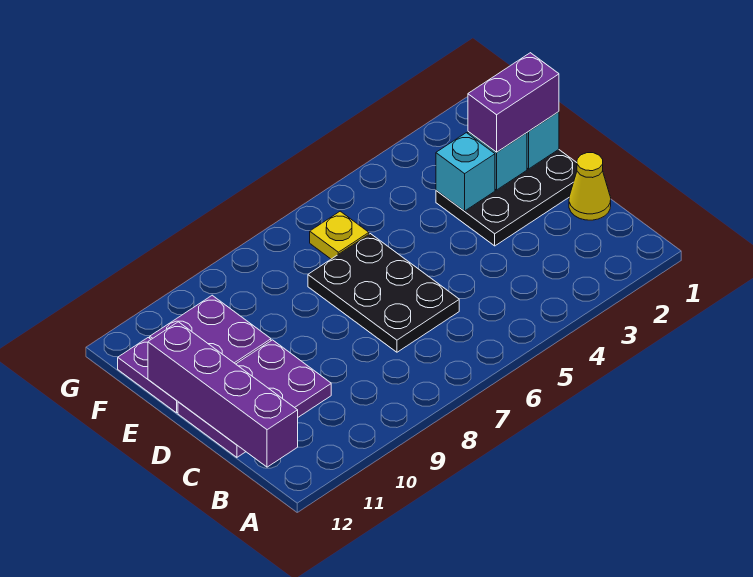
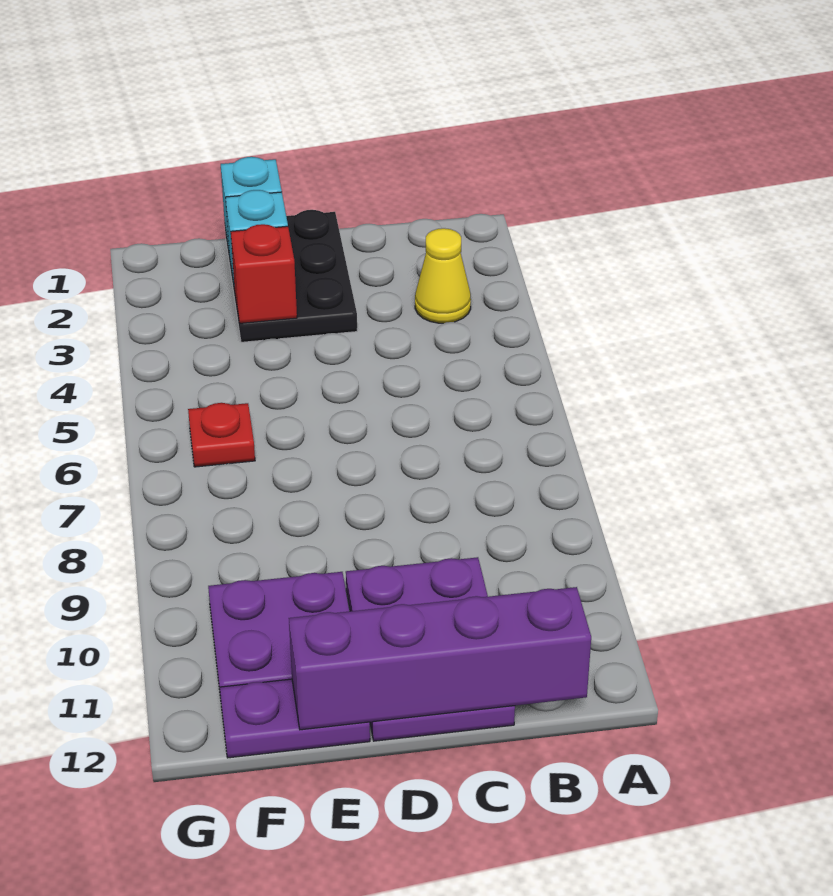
yellow cone C1 level 1 -> yellow cone B3 level 1
black plate C6:E7 level 1 -> none
purple brick E1:E2 level 3 -> none
cyan brick E3 level 2 -> red brick E3 level 2
yellow plate F6 level 1 -> red plate F6 level 1

